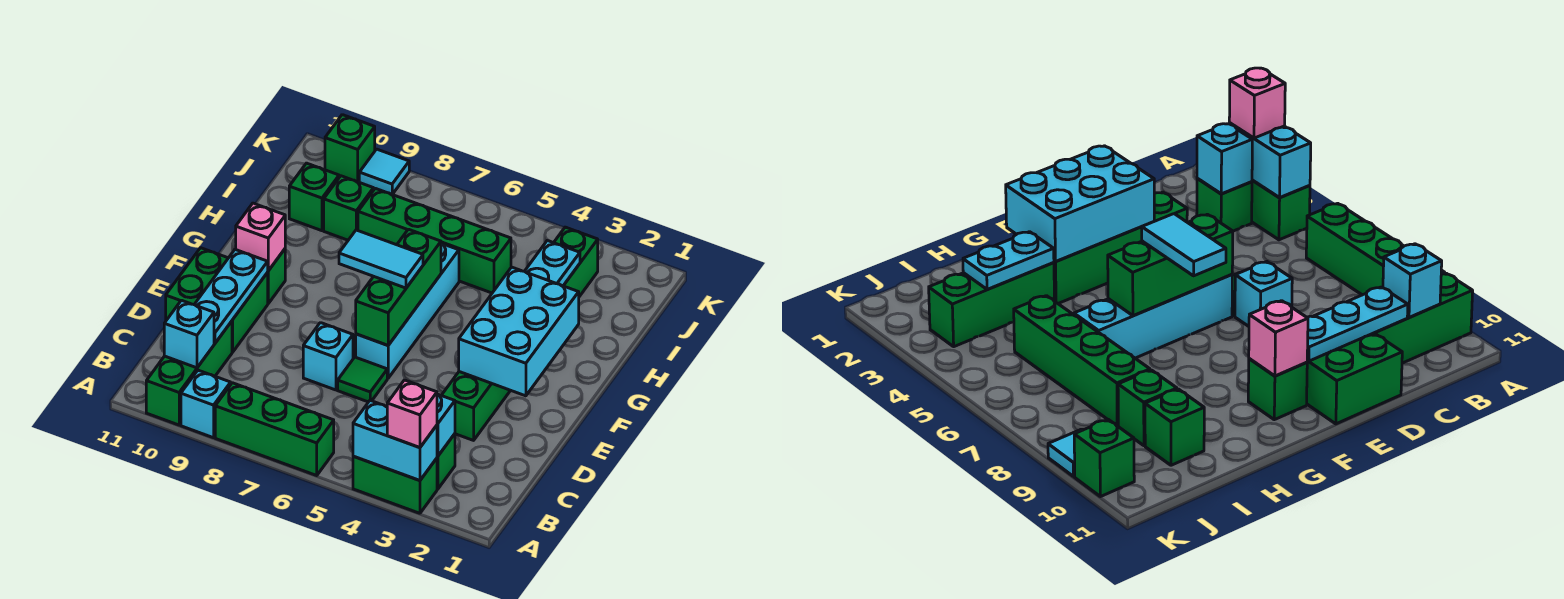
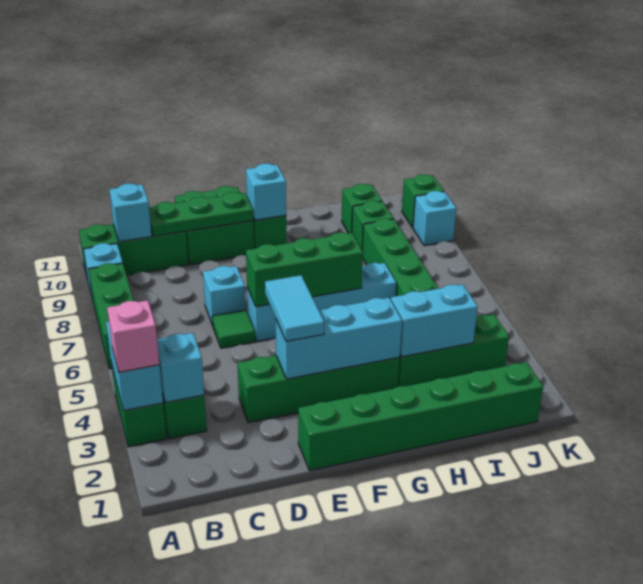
cyan plate C10:E10 level 2 -> green plate C10:E10 level 2
none -> green brick E1:J1 level 1
cyan brick E2:G3 level 2 -> cyan brick E3:G3 level 2
cyan tile F6:F7 level 3 -> cyan tile E3:E4 level 3
pink brick F10 level 2 -> cyan brick F10 level 2
cyan plate H3:I3 level 2 -> cyan brick H3:I3 level 2
cyan tile K9 level 1 -> cyan brick K9 level 1

